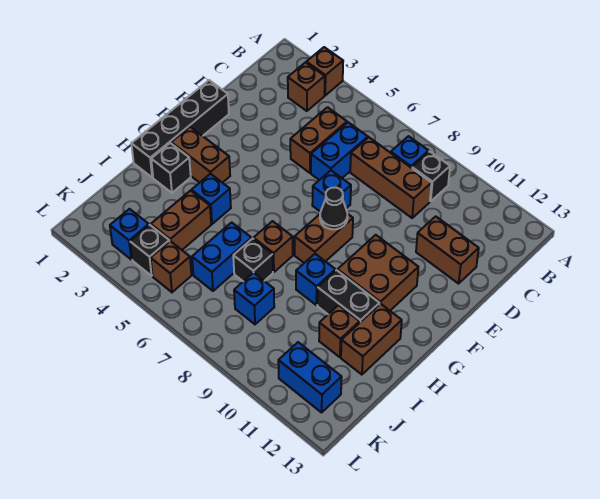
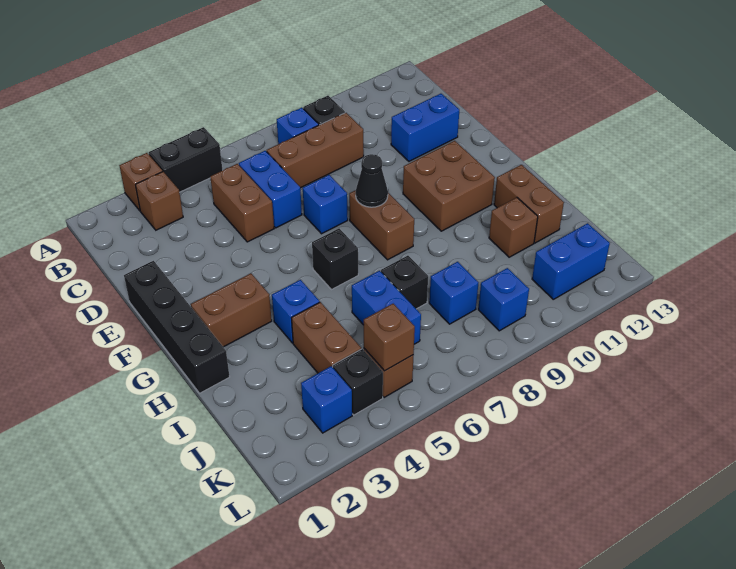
brown brick D11:D12 level 1 -> blue brick D11:D12 level 1
black brick H2 level 1 -> black brick G6 level 1
brown brick H7 level 1 -> brown brick K5 level 2
blue brick H9 level 1 -> blue brick K9 level 1
black brick H10:H11 level 1 -> black brick A4:A5 level 1

